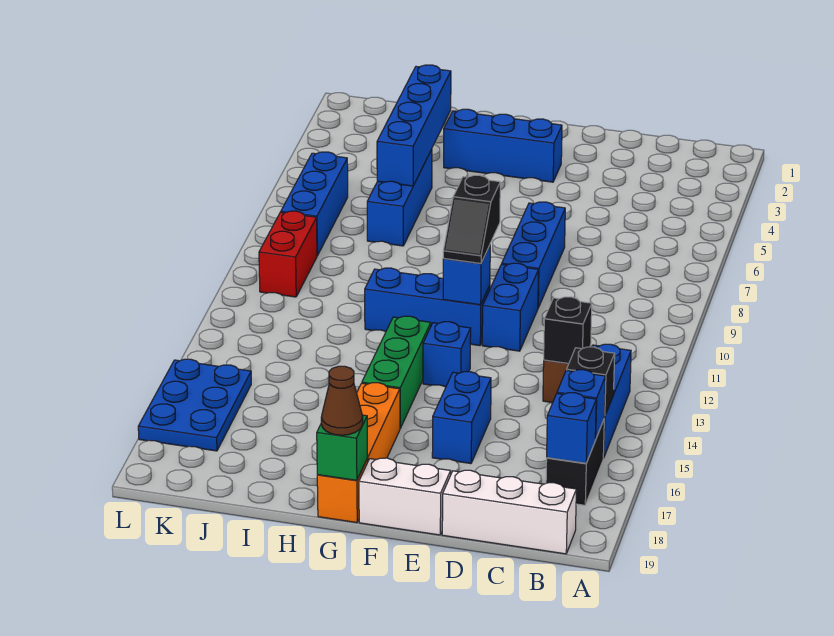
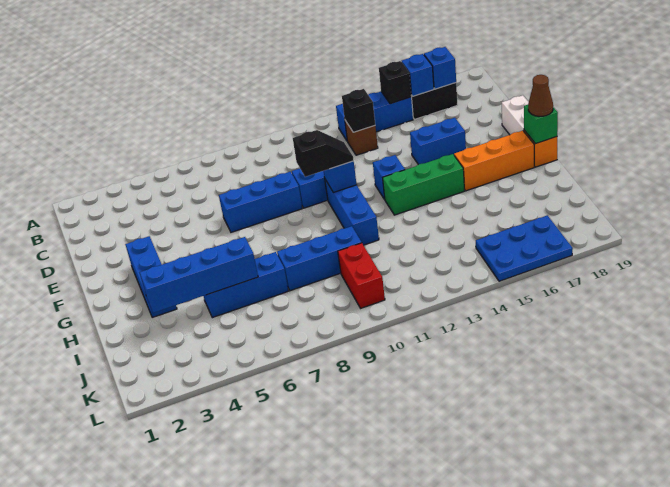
white brick B19:D19 level 1 -> none
blue brick K6:K8 level 1 -> blue brick I8:I10 level 1
red brick K9:K10 level 1 -> red brick J10:K10 level 1

